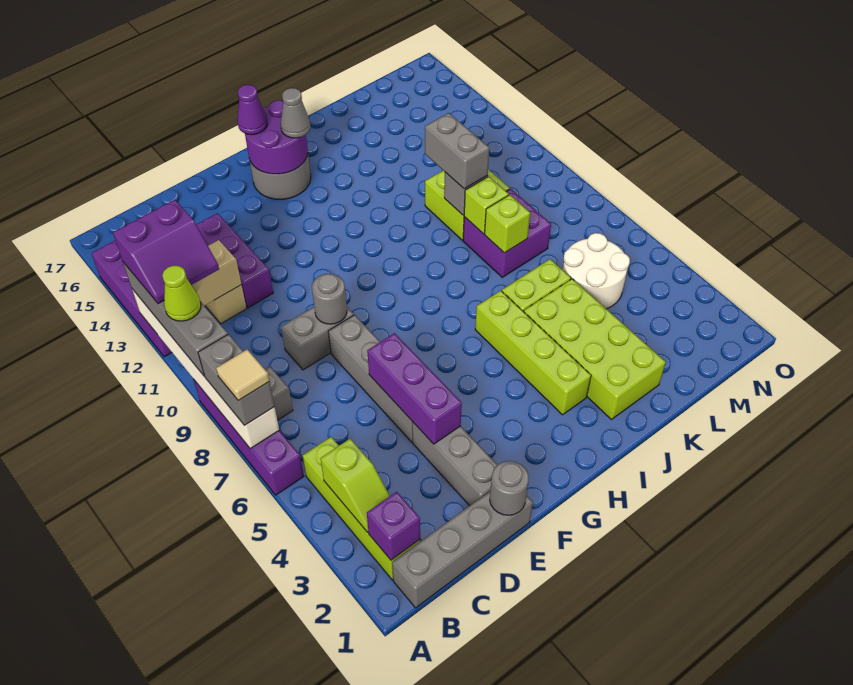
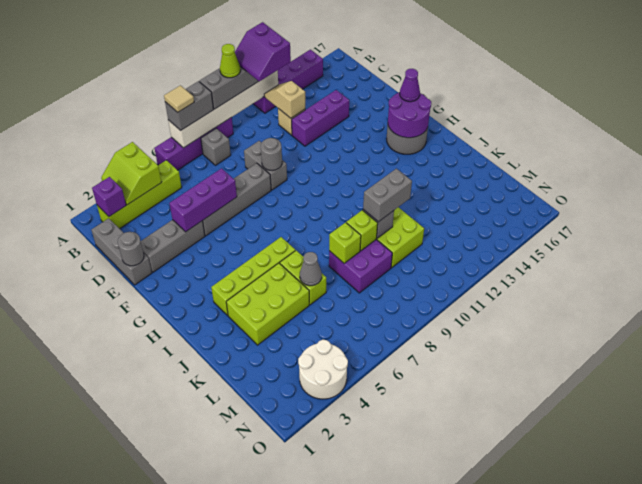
grey brick B1:E1 level 1 -> grey brick C1:E1 level 1
lime slope B3:B4 level 2 top 4 -> lime slope A3:B4 level 2 top 4
grey cone H15 level 3 -> grey cone K6 level 2
lime brick J2:K5 level 1 -> lime brick J3:K5 level 1
white round brick L5:M6 level 1 -> white round brick N3:O4 level 1

